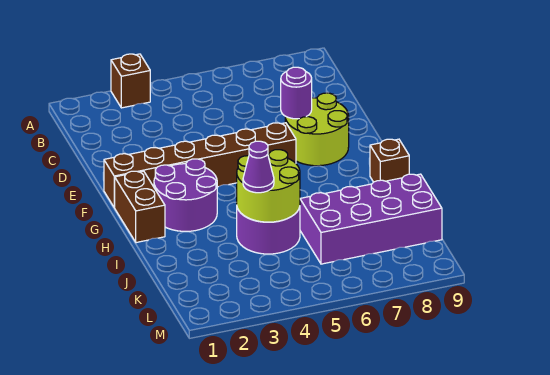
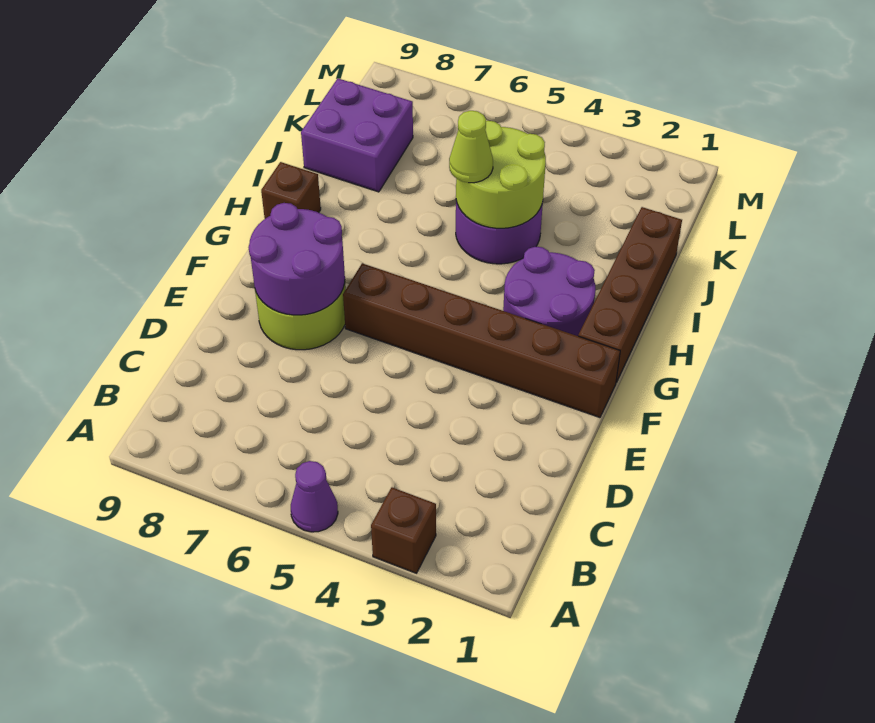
purple round brick E7 level 2 -> purple round brick E7:F8 level 2
brown brick G1:H1 level 1 -> brown brick G1:J1 level 1
none -> lime cone I5 level 3
purple cone J4 level 3 -> purple cone A5 level 1
purple brick J6:K9 level 1 -> purple brick J8:K9 level 1

